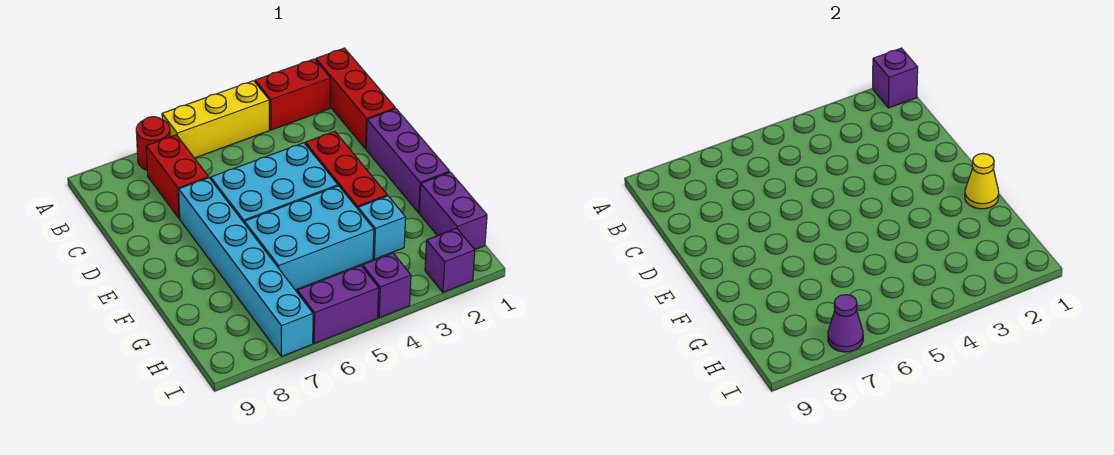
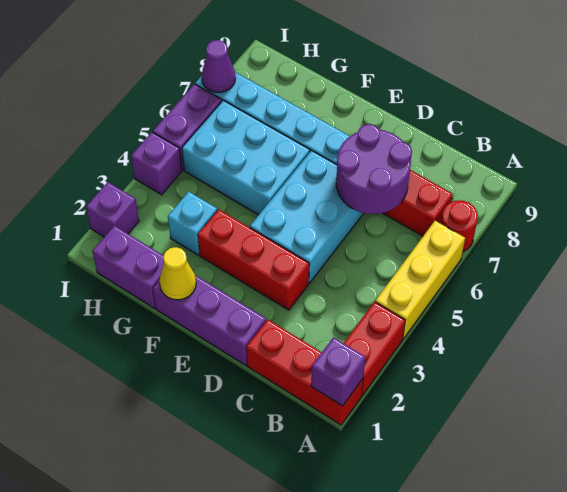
none -> purple round brick C6:D7 level 2
cyan brick F4:G6 level 1 -> cyan brick F5:H6 level 1

